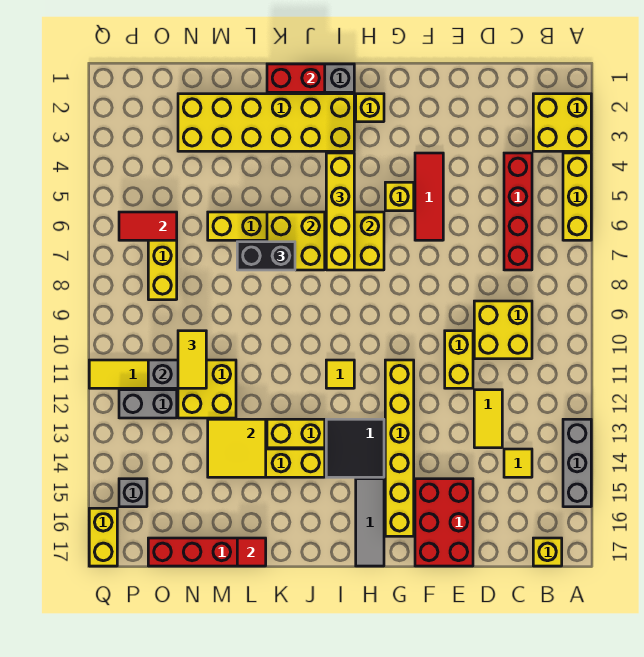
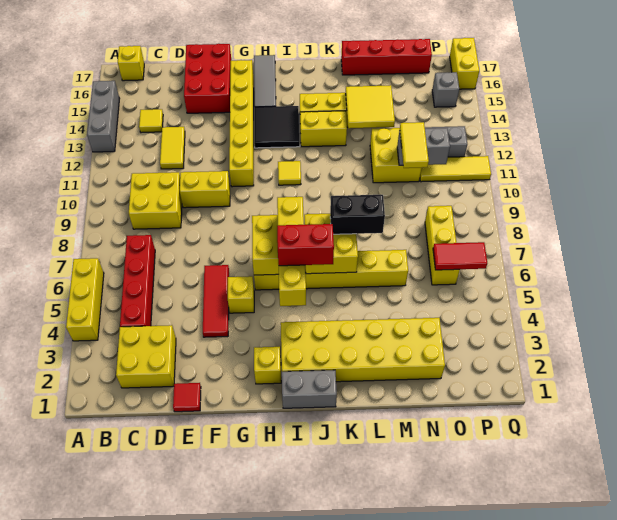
yellow brick A2:B3 level 1 -> yellow brick C2:D3 level 1
yellow brick E10:E11 level 1 -> yellow brick E10:F10 level 1
red brick J1:K1 level 2 -> red brick I5:J5 level 4
red tile L17 level 2 -> red tile E1 level 1

